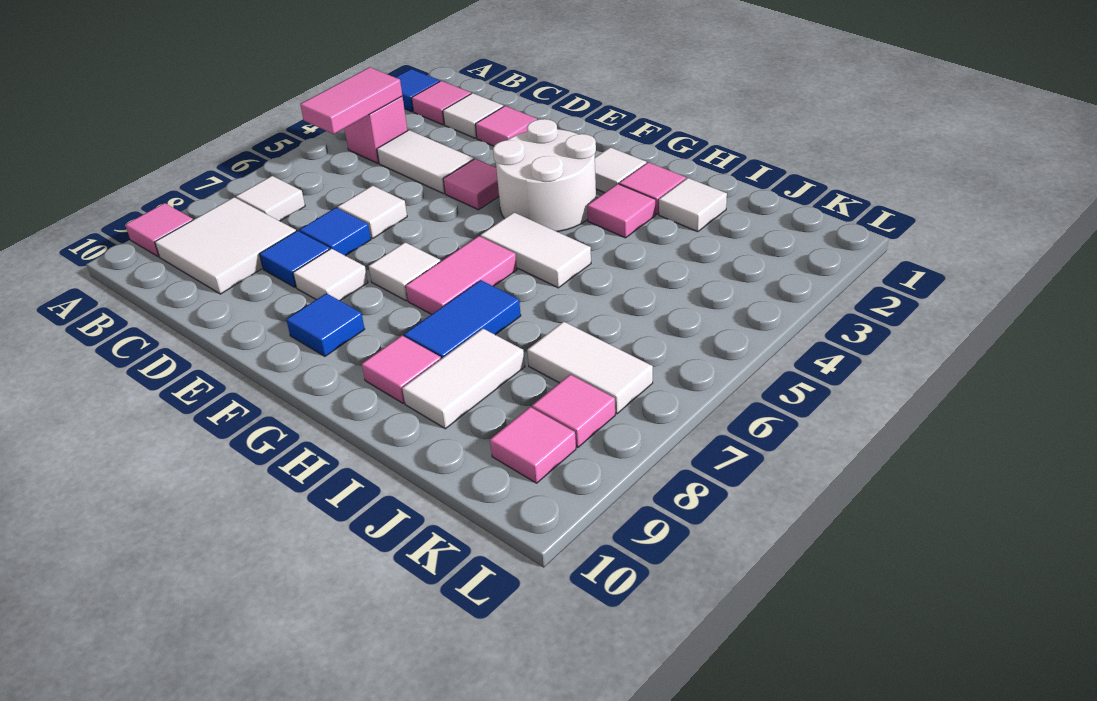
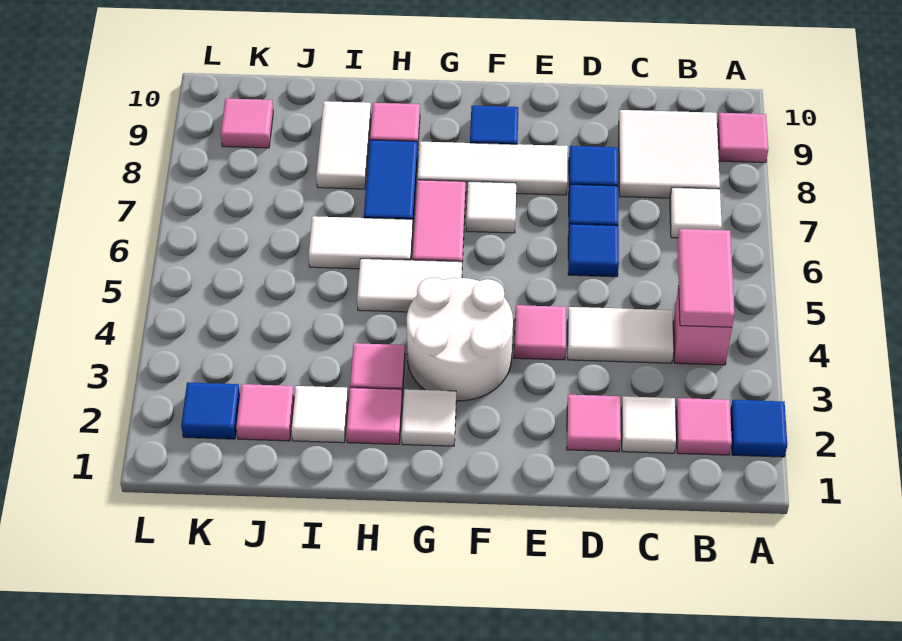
white tile D6 level 1 -> blue tile D6 level 1
white tile E8 level 1 -> white tile E8:G8 level 1
white tile J7:K7 level 1 -> white tile H6:I6 level 1
none -> blue tile K2 level 1
pink tile K8 level 1 -> pink tile J2 level 1

